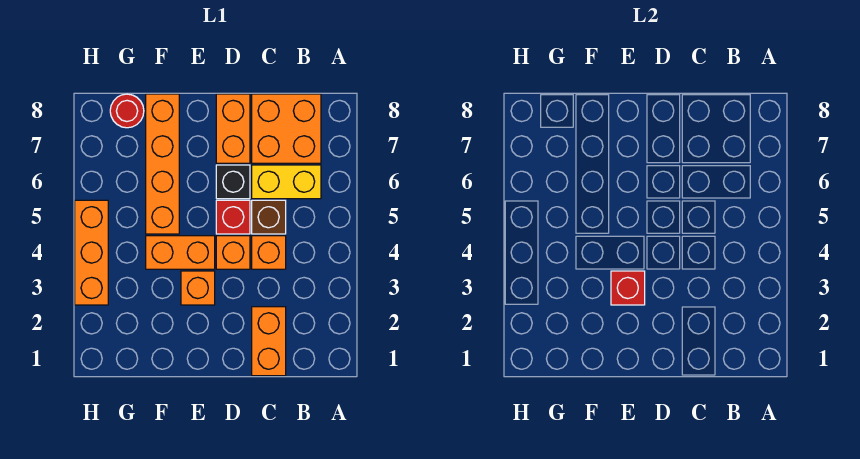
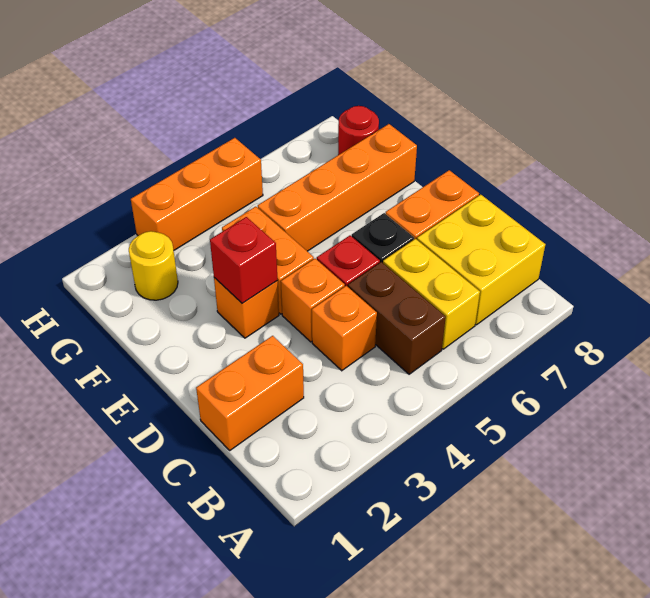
orange brick B7:C8 level 1 -> yellow brick B7:C8 level 1
brown brick C5 level 1 -> brown brick B5:C5 level 1
none -> yellow round brick G2 level 1

